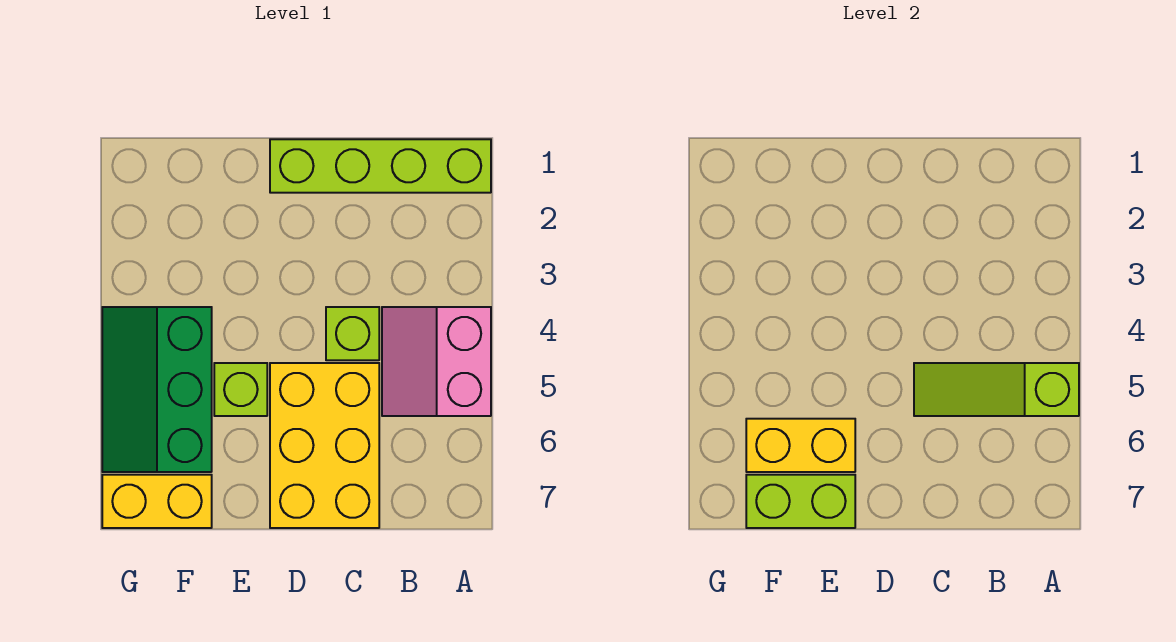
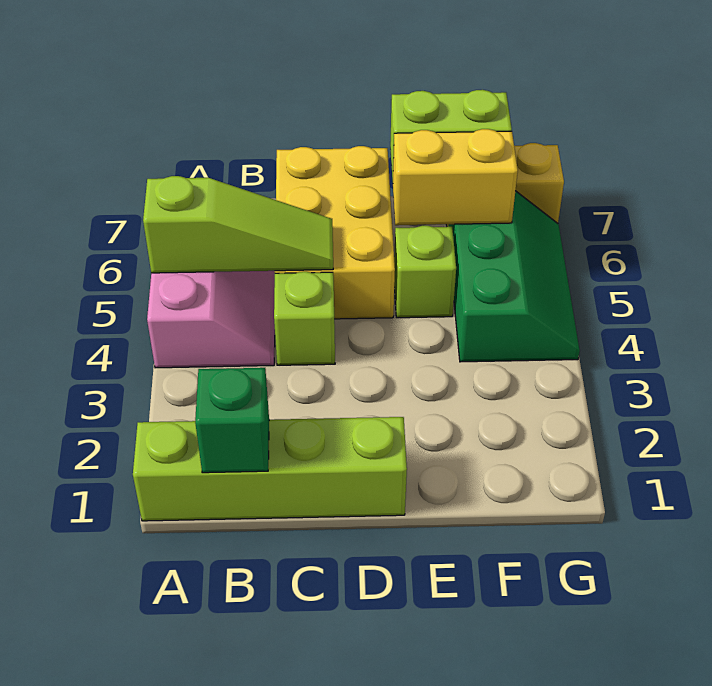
none -> green brick B1 level 2

